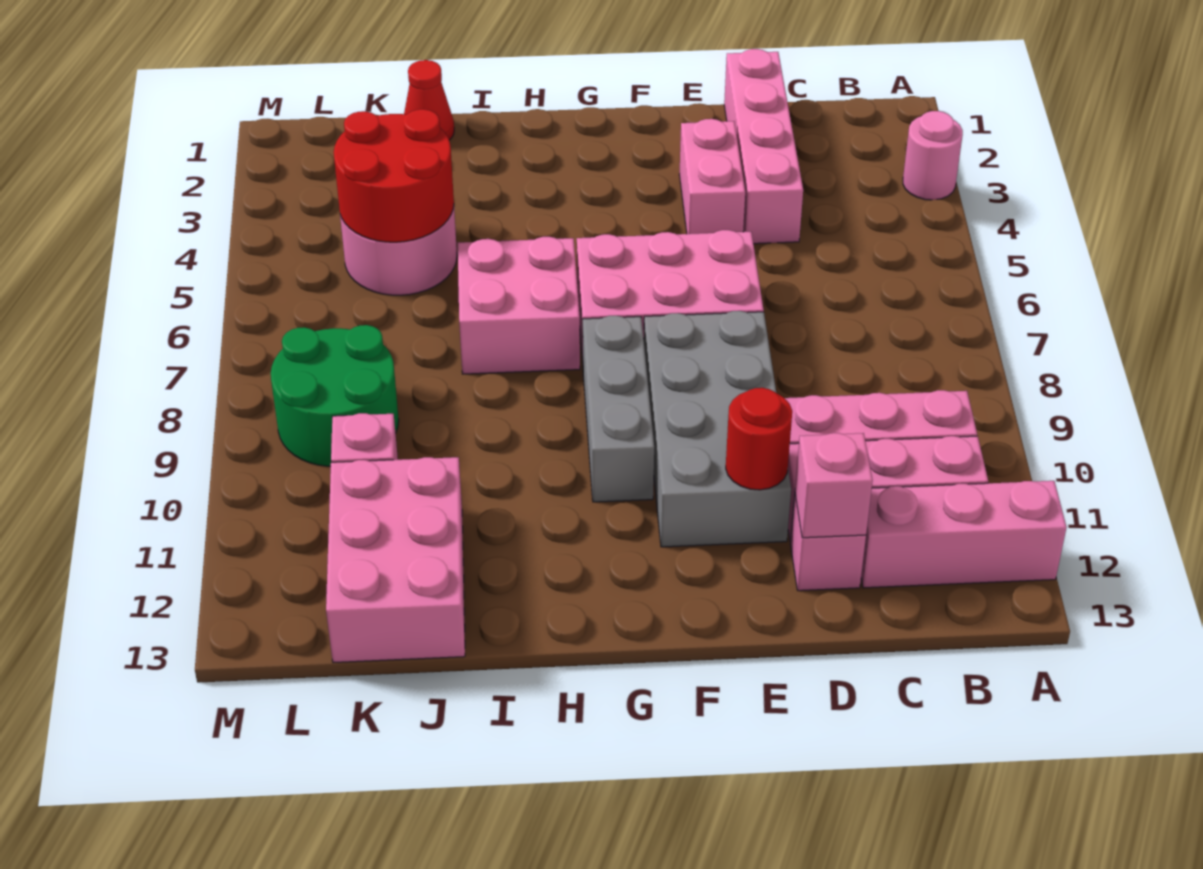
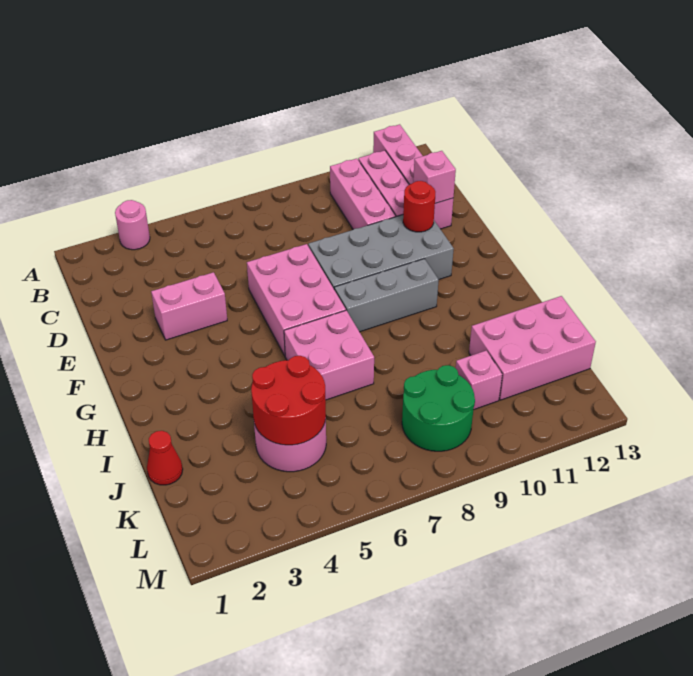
pink brick D1:D4 level 1 -> none

